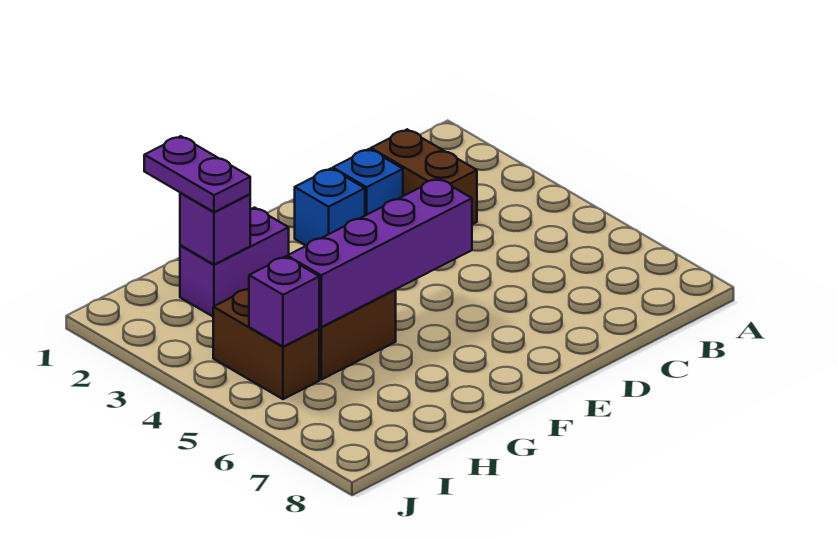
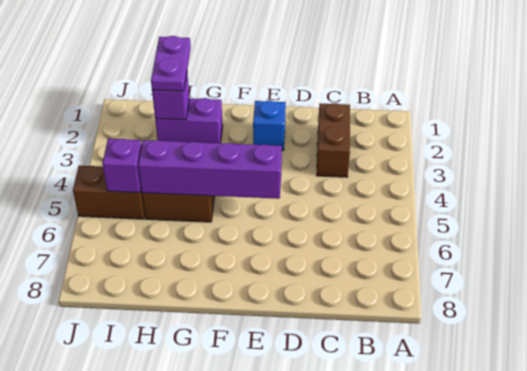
blue brick D2 level 1 -> none
brown brick I4:I5 level 1 -> brown brick I5:J5 level 1

